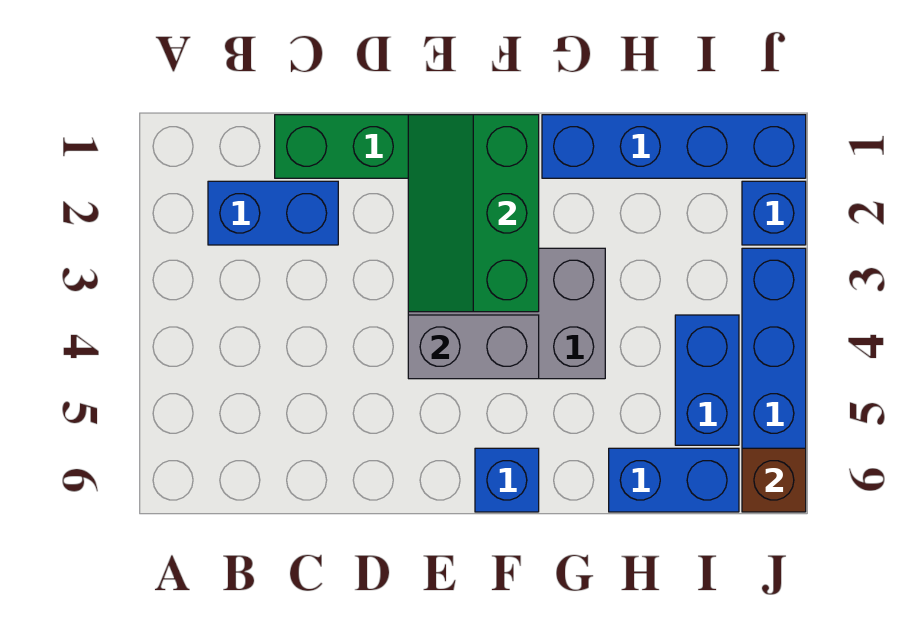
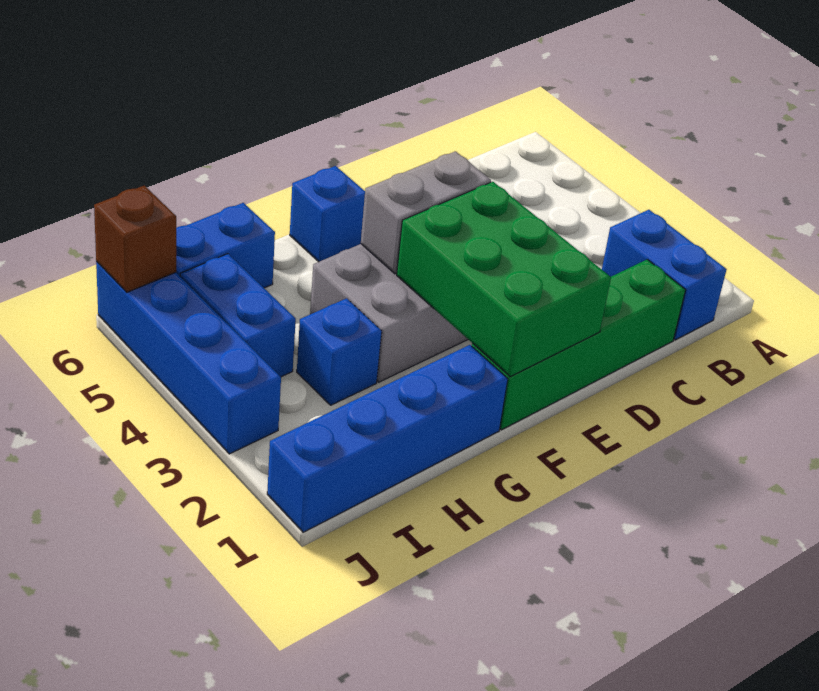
blue brick B2:C2 level 1 -> blue brick B1:B2 level 1
green slope E1:F3 level 2 top F -> green brick E1:F3 level 2
blue brick J2 level 1 -> blue brick H3 level 1

